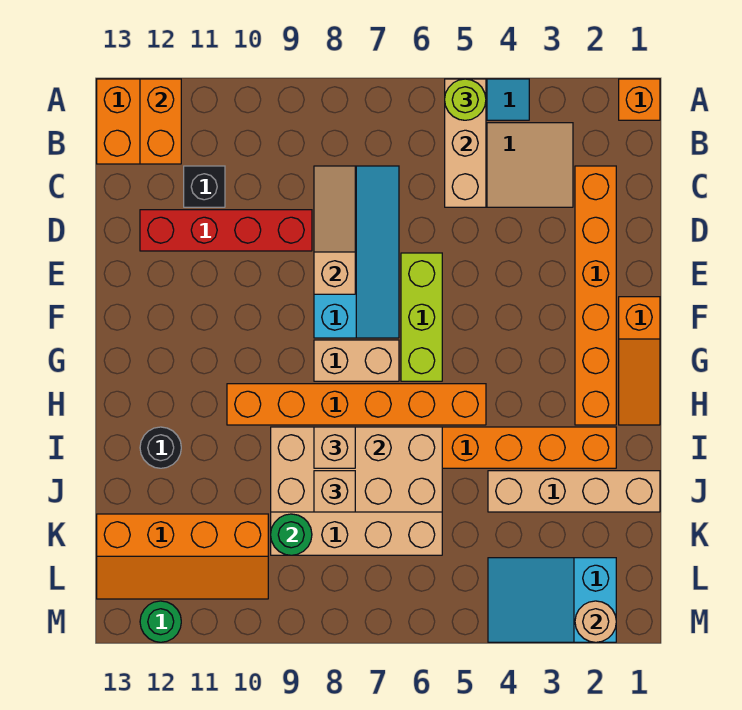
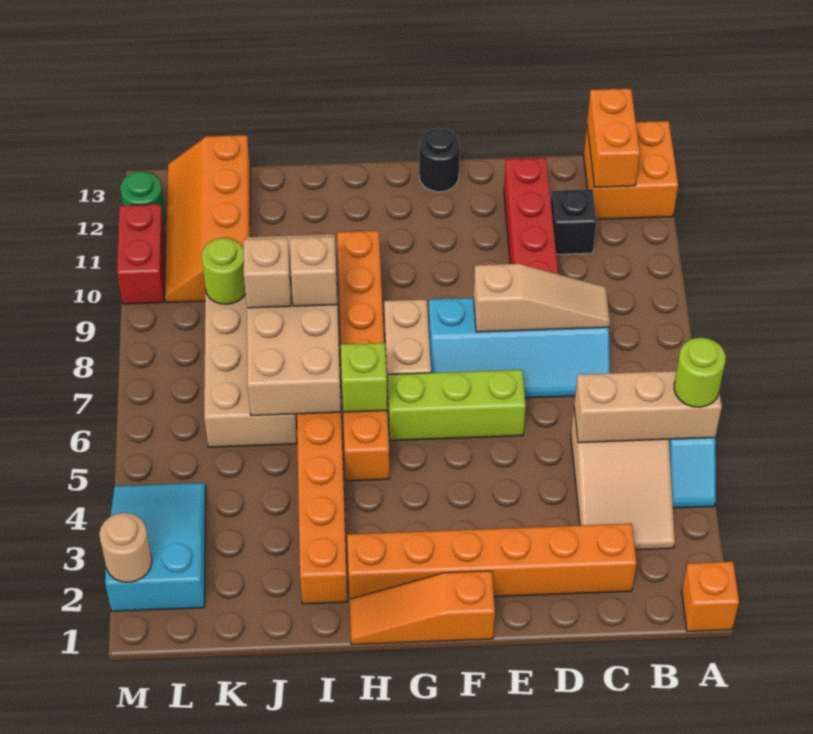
orange brick A12:B12 level 2 -> orange brick B12:B13 level 2
none -> lime brick H6 level 2
black round brick I12 level 1 -> black round brick F13 level 1
tan brick J1:J4 level 1 -> none
green round brick K9 level 2 -> lime round brick K9 level 2
none -> red brick M10:M11 level 1

